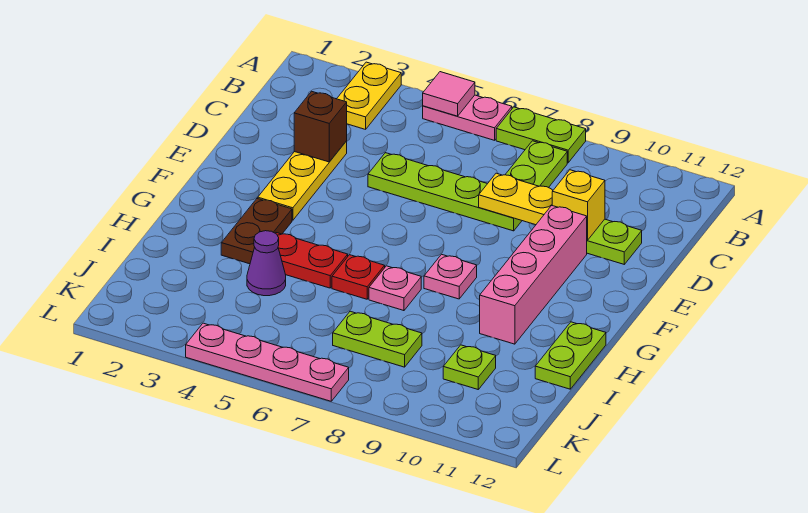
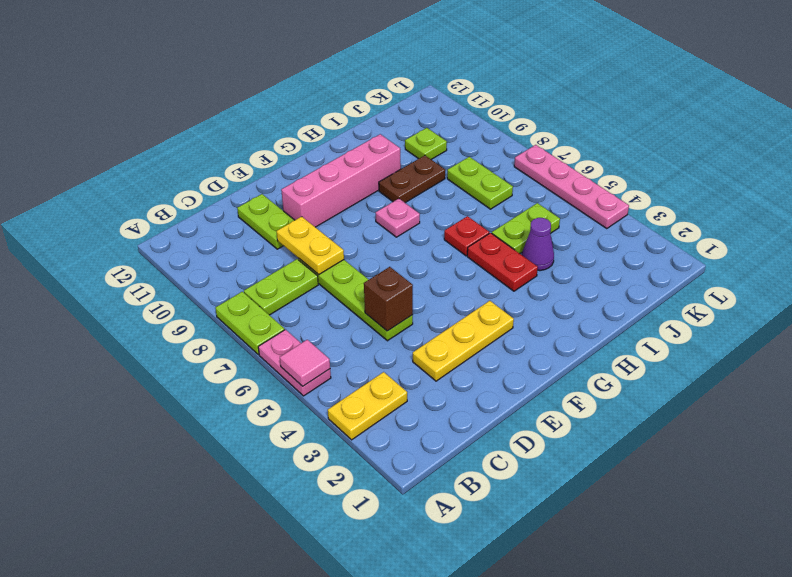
brown brick D3 level 2 -> brown brick D5 level 2
yellow brick D10 level 2 -> none
brown plate G3:H3 level 1 -> brown plate H9:I9 level 1
pink plate H7 level 1 -> none
lime plate H12:I12 level 1 -> lime plate I5:J5 level 1

